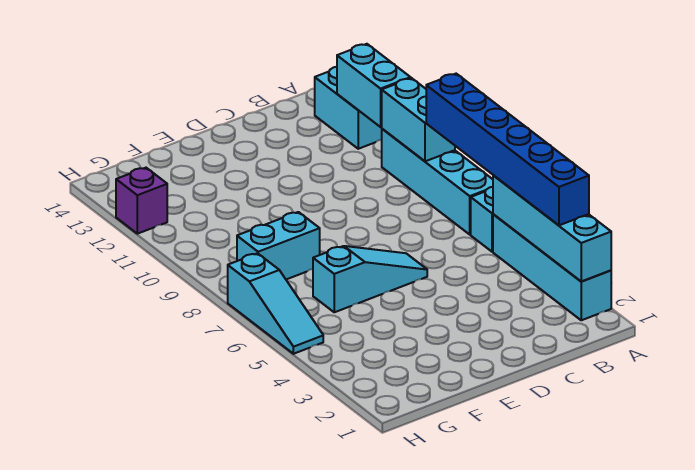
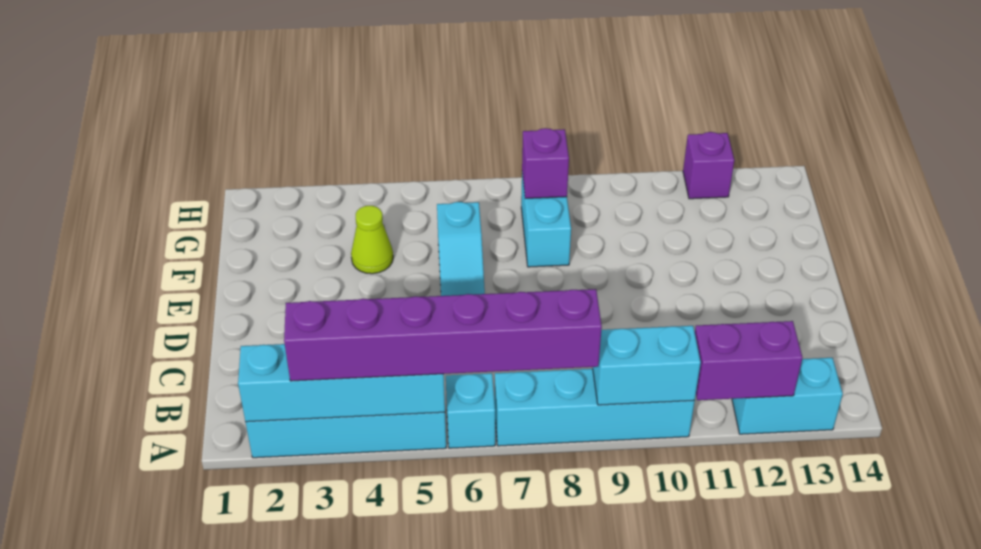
blue brick A3:A8 level 3 -> purple brick A3:A8 level 3
cyan brick A11:A12 level 2 -> purple brick A11:A12 level 2
none -> lime cone F4 level 1
none -> purple brick G8 level 2
cyan slope H5:H7 level 1 top 7 -> none

